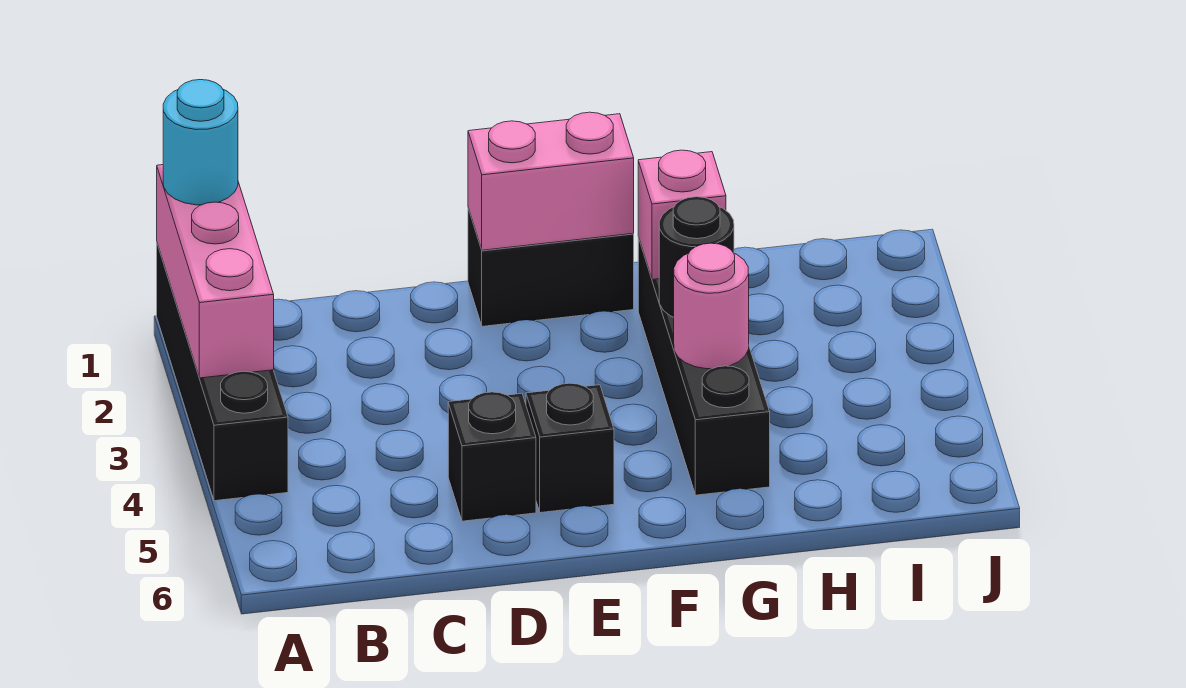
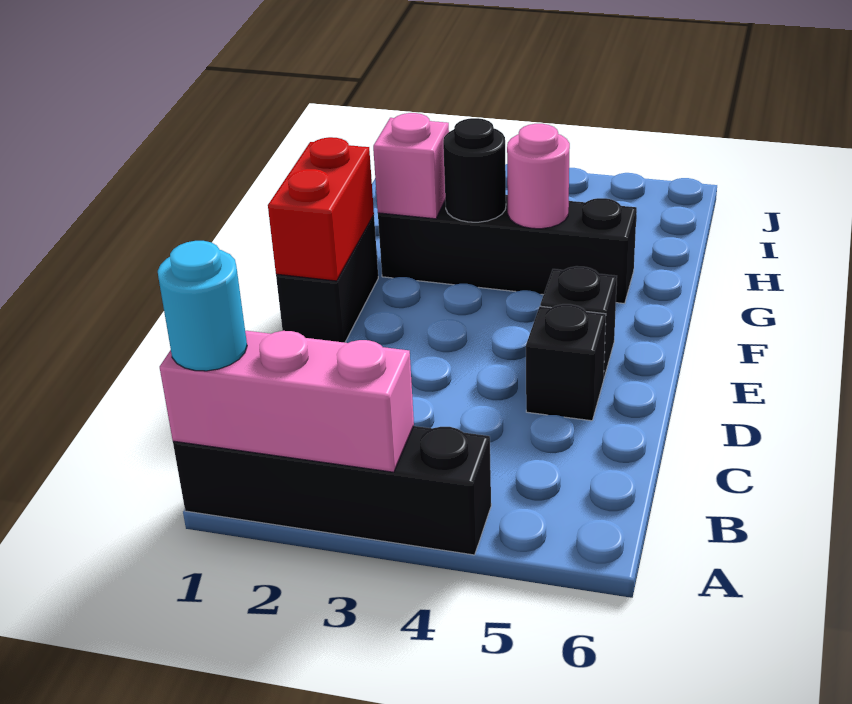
pink brick E1:F1 level 2 -> red brick E1:F1 level 2

